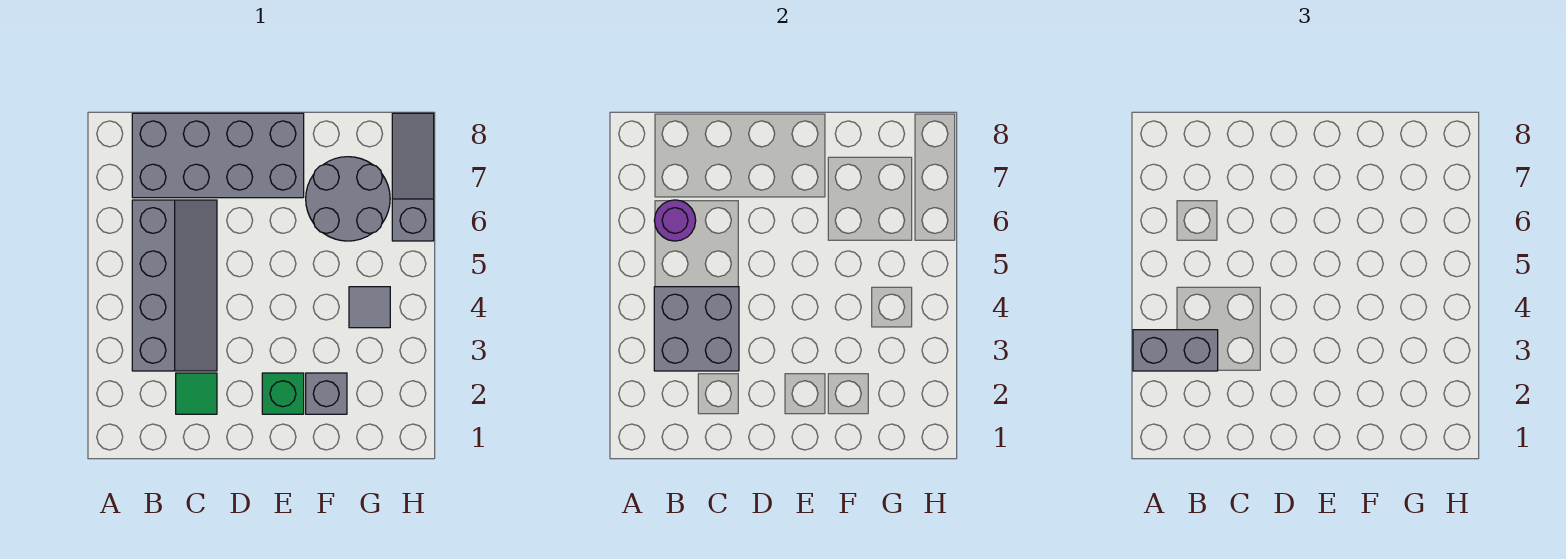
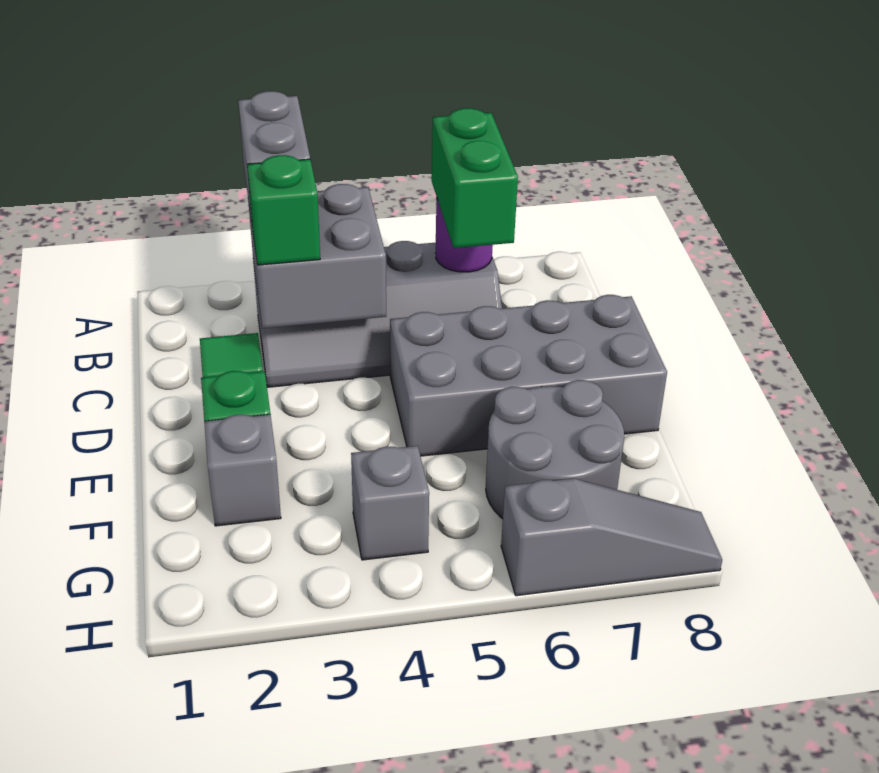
none -> green brick B6:C6 level 3
grey brick B7:E8 level 1 -> grey brick D5:E8 level 1
none -> green brick C3 level 3
grey tile G4 level 1 -> grey brick G4 level 1

